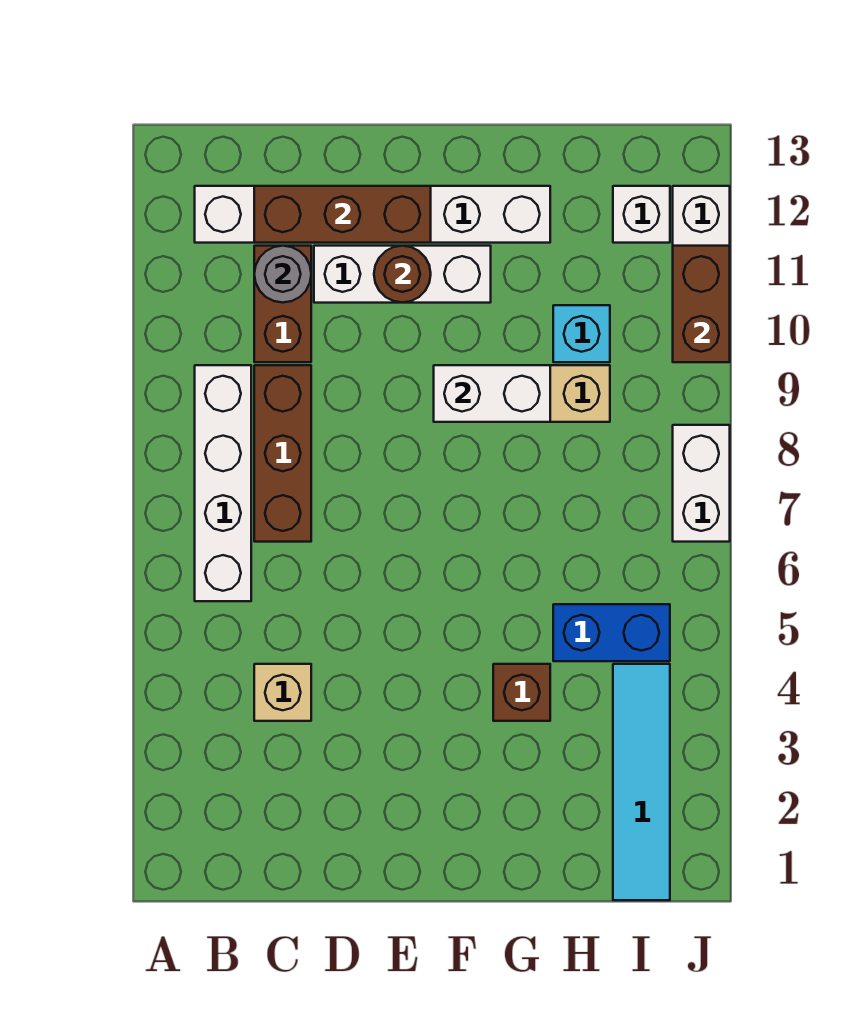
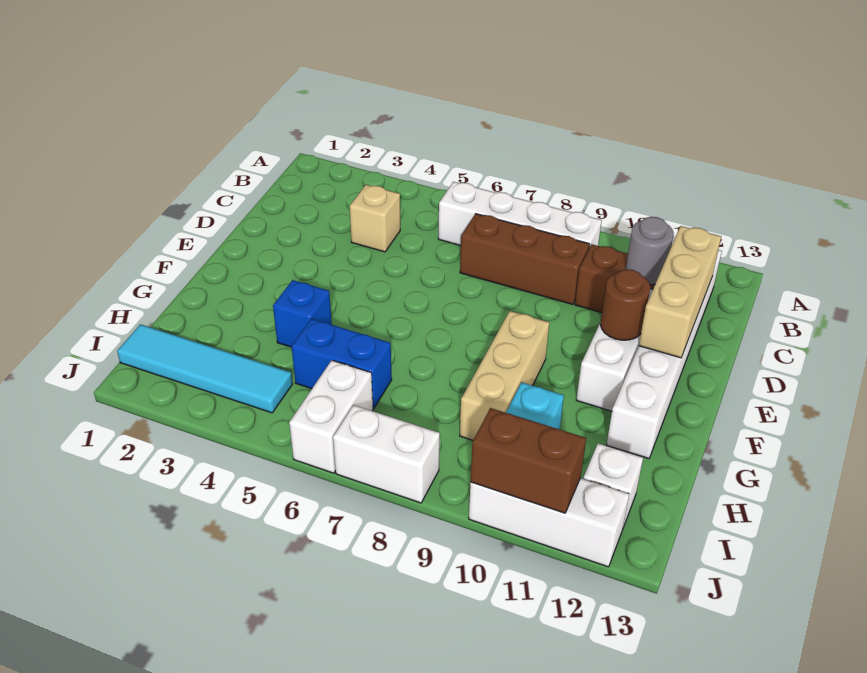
brown brick C12:E12 level 2 -> tan brick C12:E12 level 2
white brick F9:G9 level 2 -> white brick I6:J6 level 1
brown brick G4 level 1 -> blue brick G4 level 1
blue brick H5:I5 level 1 -> blue brick H5:H6 level 1

